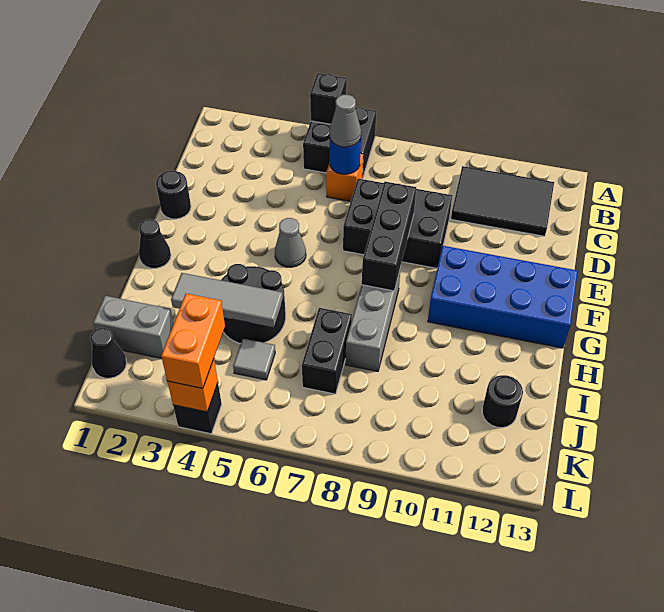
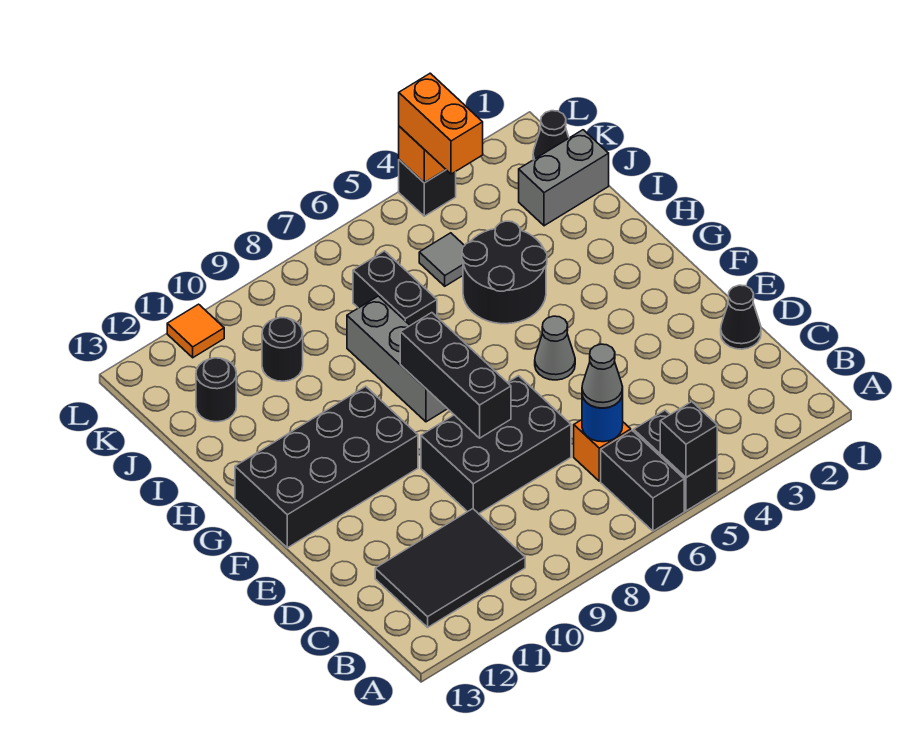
black round brick E1 level 1 -> black round brick J10 level 1
blue brick F10:G13 level 1 -> black brick F10:G13 level 1
black cone G1 level 1 -> black cone D1 level 1
grey tile I3:I5 level 2 -> none
none -> orange tile L11 level 1

